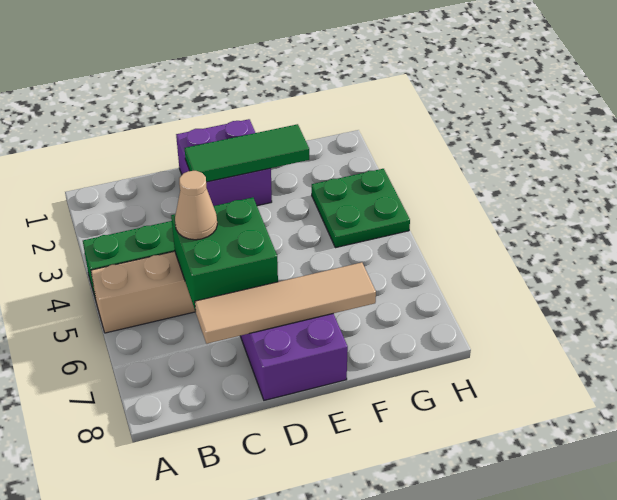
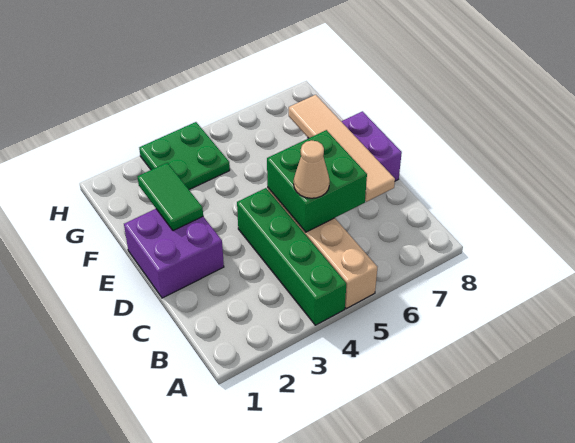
green tile D2:F2 level 2 -> green tile E2:F2 level 2

